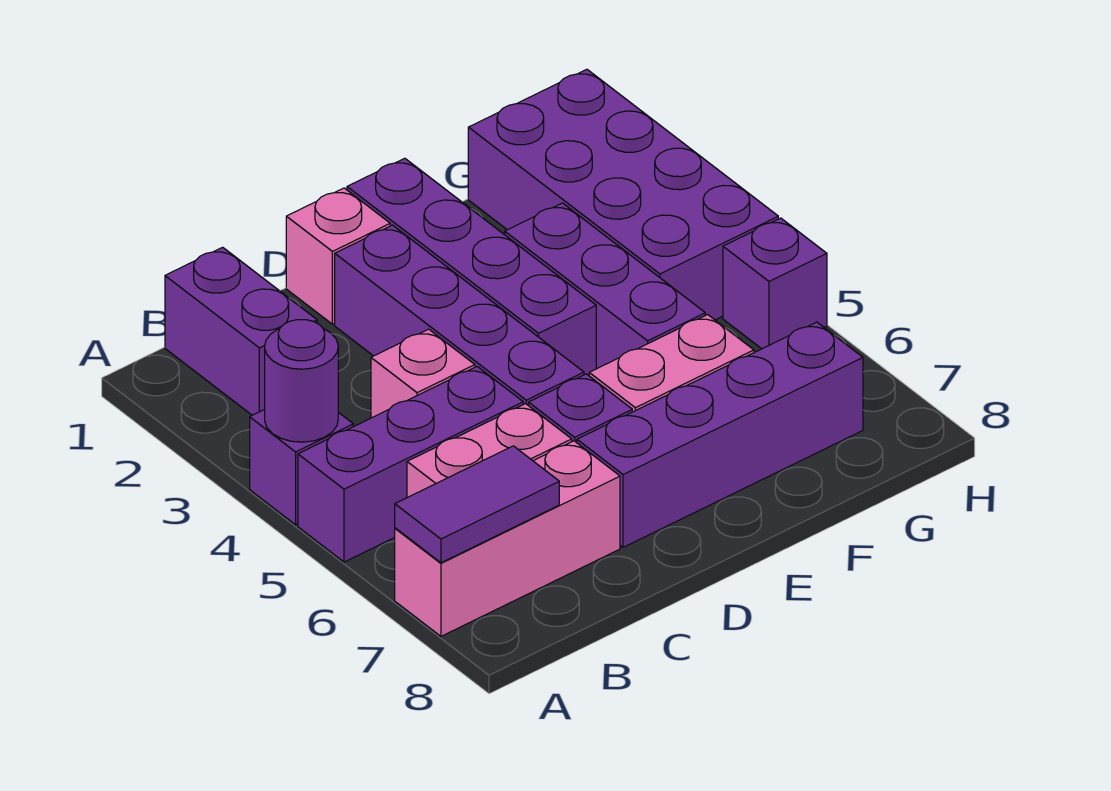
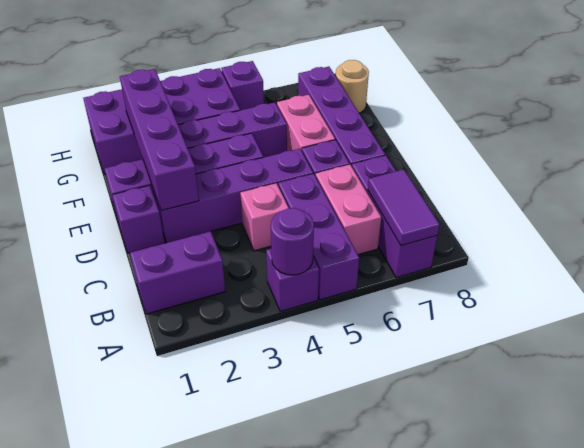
pink brick A7:C7 level 1 -> purple brick A7:C7 level 1
pink brick D1 level 1 -> purple brick D1 level 1
none -> purple brick D2:G2 level 2
none -> tan round brick G8 level 1

